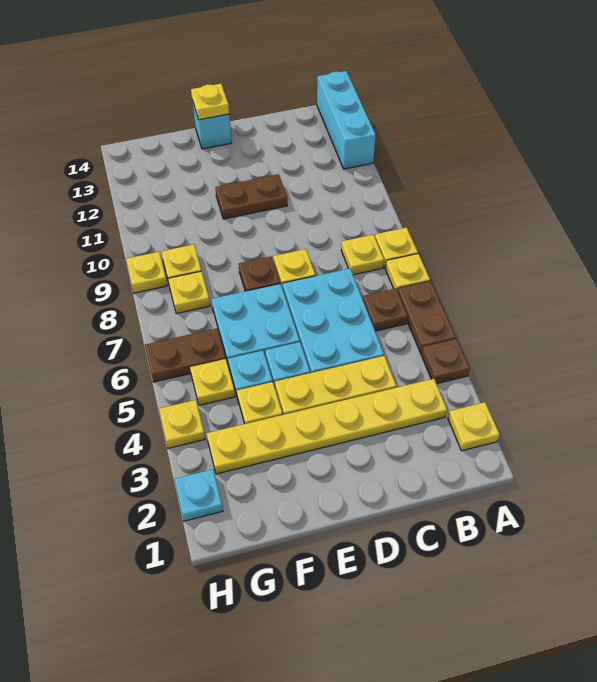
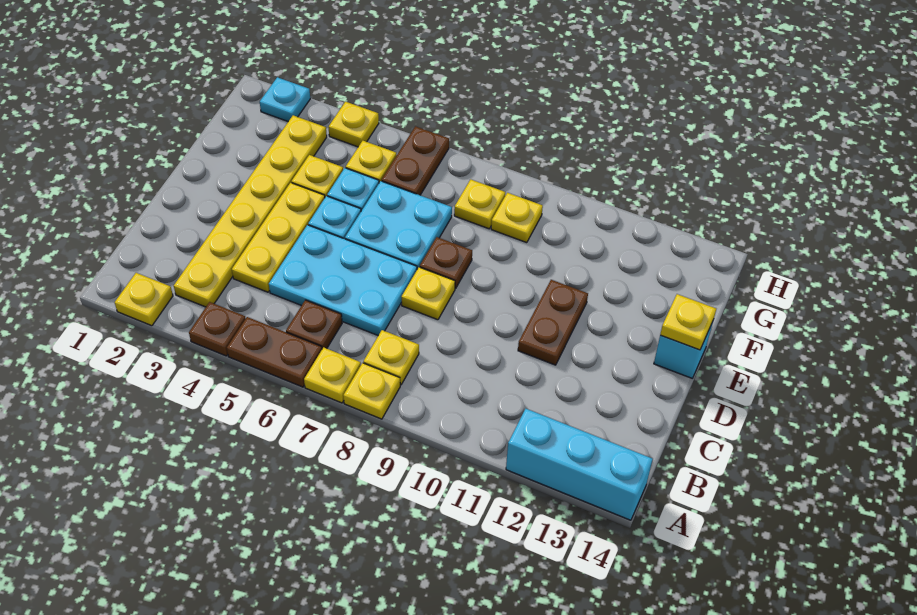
yellow plate H9 level 1 -> none

